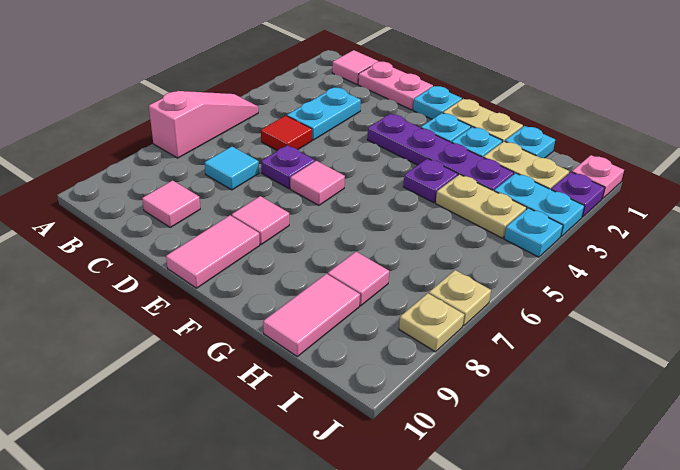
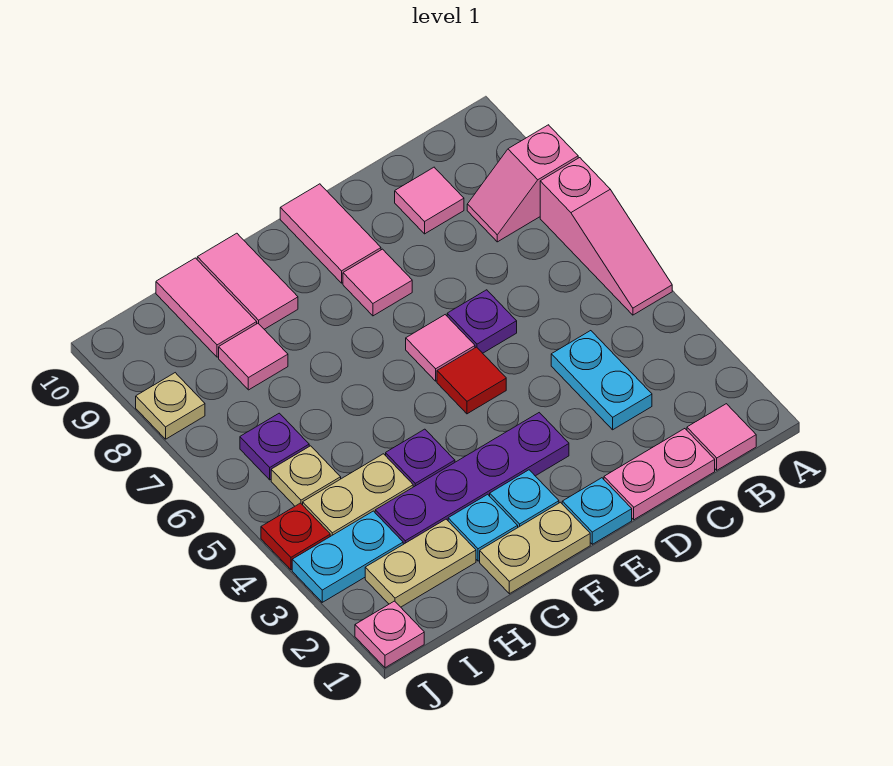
none -> pink slope A8:B8 level 1 top A
red tile C5 level 1 -> red tile E5 level 1
cyan tile C7 level 1 -> none
none -> pink tile G9:G10 level 1
cyan plate H1 level 1 -> none
purple plate J2 level 1 -> purple plate I6 level 1
cyan plate J4 level 1 -> red plate J4 level 1
tan plate J7 level 1 -> tan plate I5 level 1

